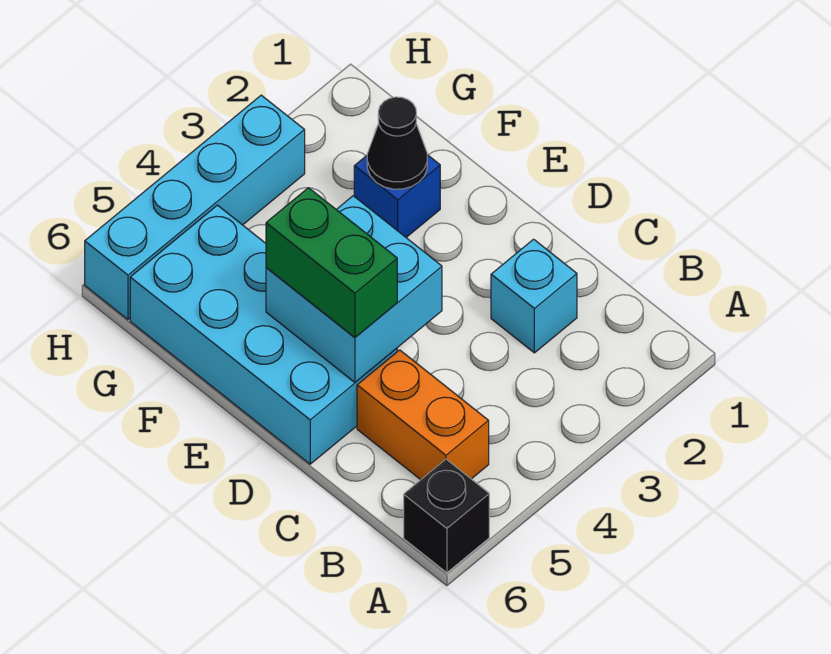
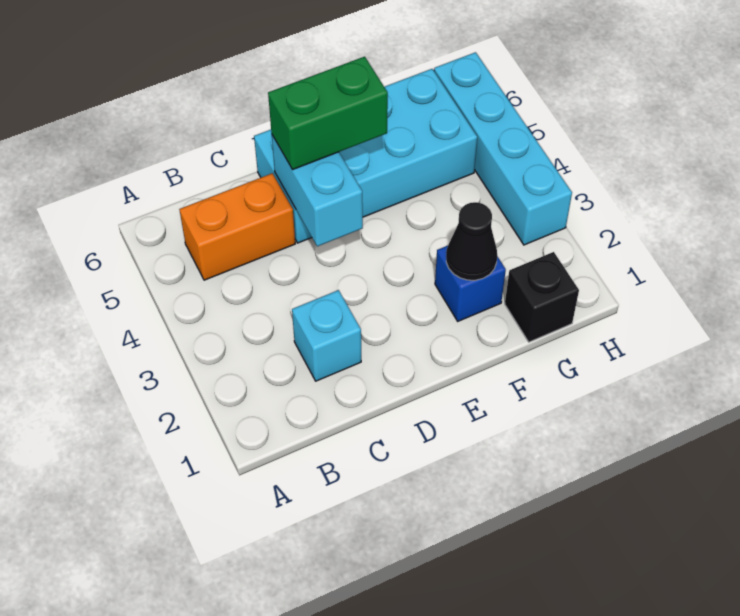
black brick A6 level 1 -> black brick G1 level 1
cyan brick D4:E5 level 2 -> cyan brick D4:D5 level 2

